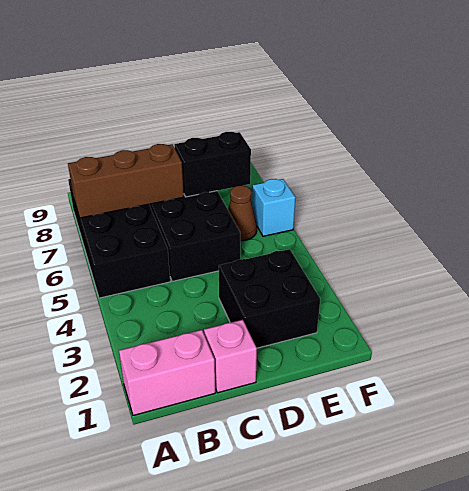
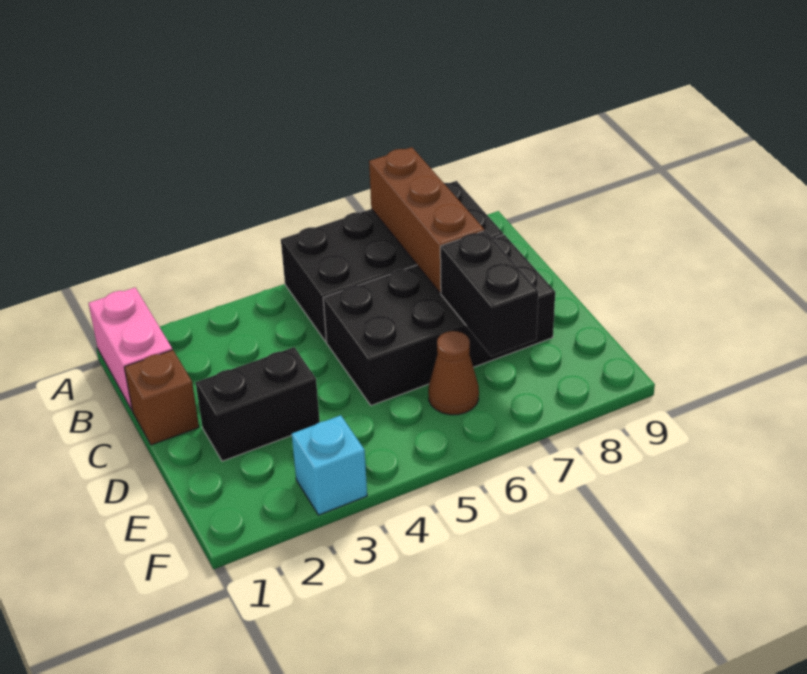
pink brick C1 level 1 -> brown brick C1 level 1
black brick D2:E3 level 1 -> black brick D2:D3 level 1
cyan brick F6 level 1 -> cyan brick F3 level 1

